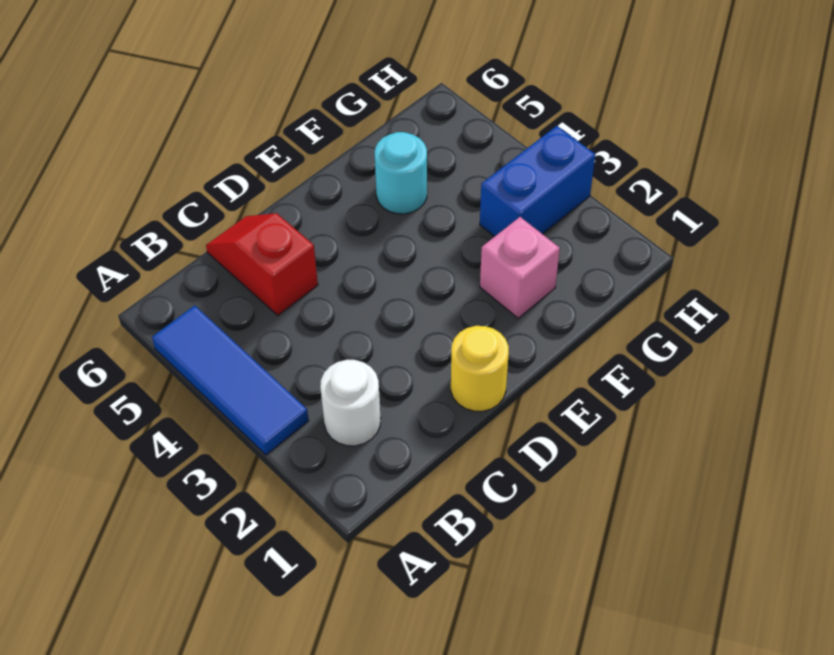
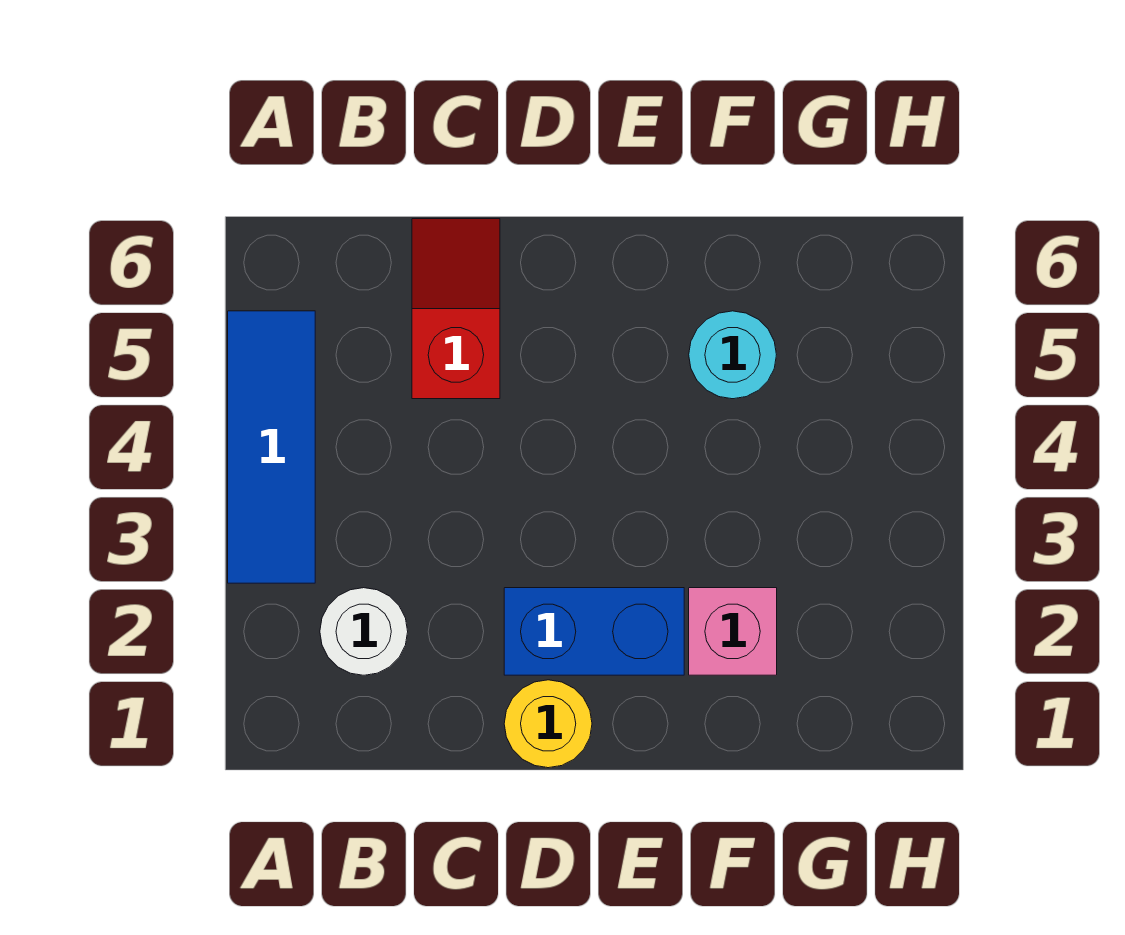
blue brick G3:H3 level 1 -> blue brick D2:E2 level 1

